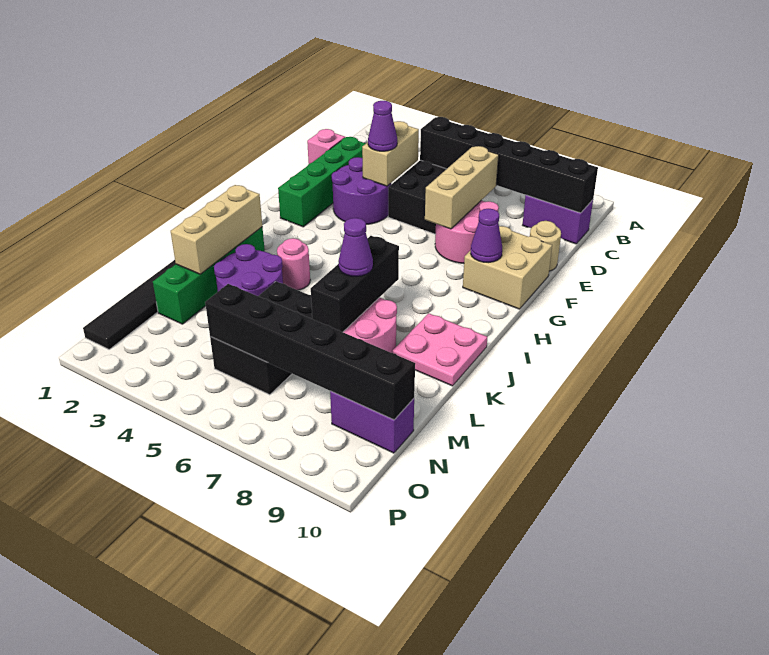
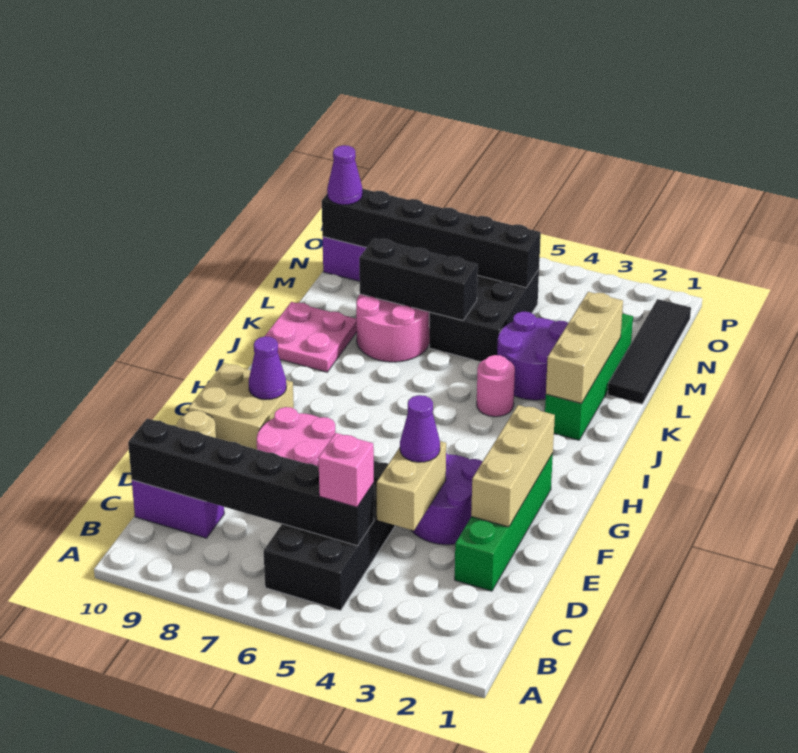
pink brick D1 level 1 -> pink brick C5 level 3
tan brick D7:F7 level 2 -> tan brick E2:G2 level 2
black brick J7:L7 level 2 -> black brick L6:L8 level 2
purple cone K7 level 3 -> purple cone N10 level 3

